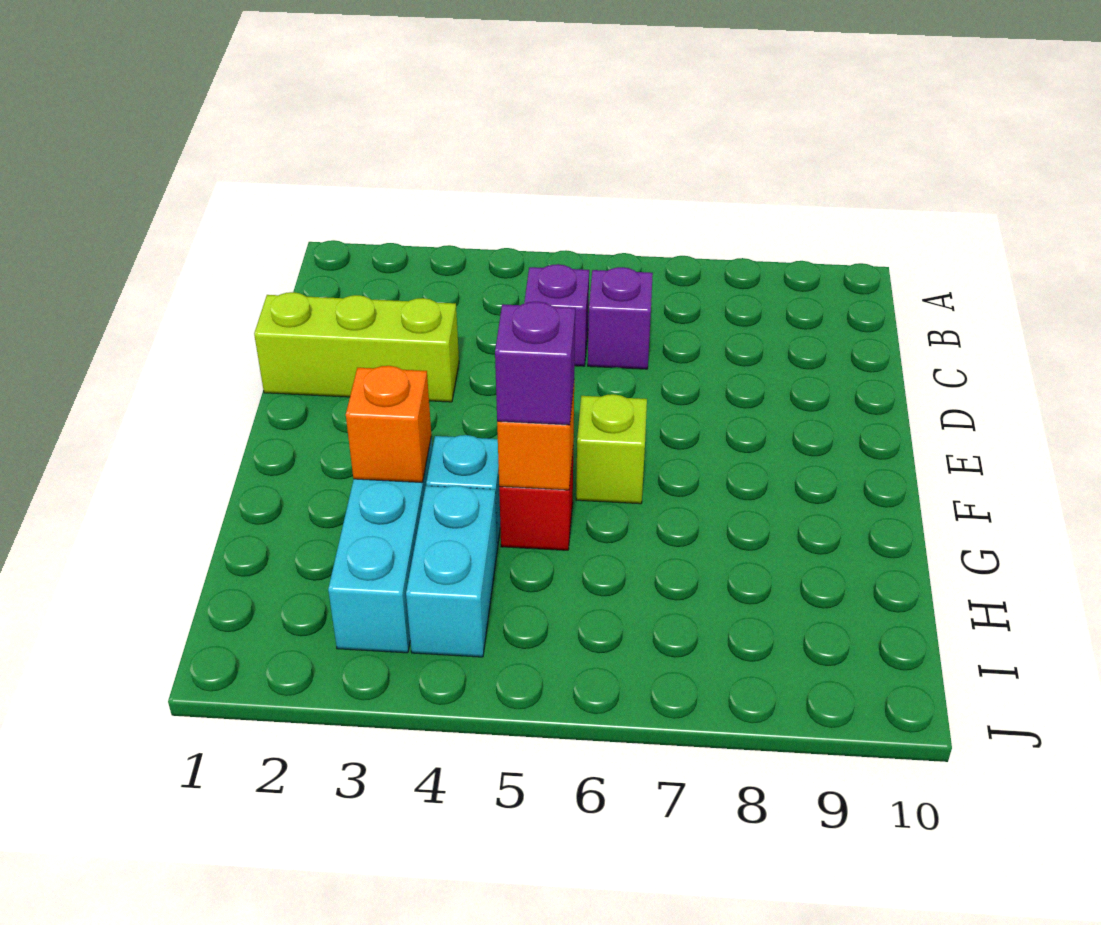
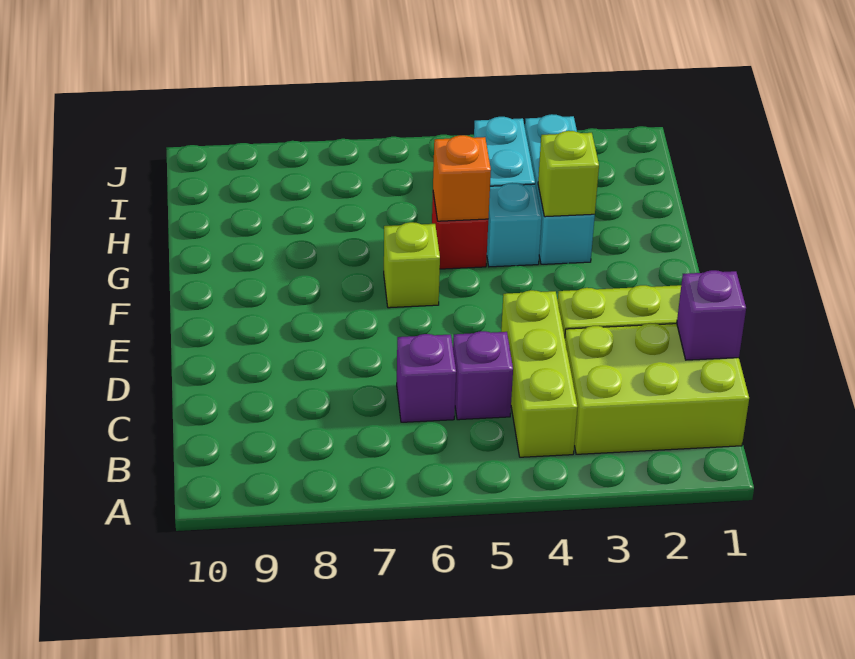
none -> lime brick B1:C3 level 1
none -> lime brick B4:D4 level 1
orange brick G3 level 2 -> lime brick G3 level 2
purple brick G5 level 3 -> purple brick C1 level 2

